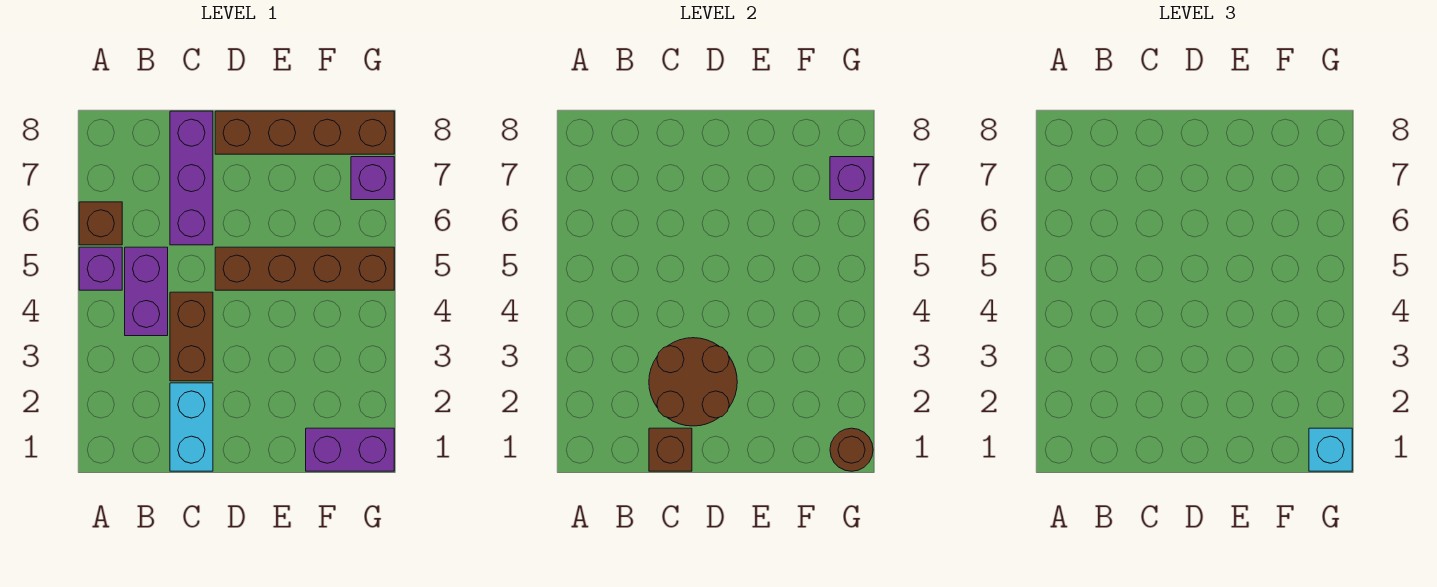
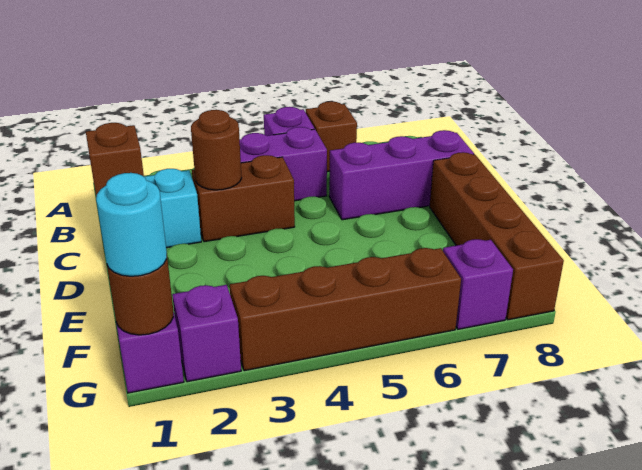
brown round brick C2:D3 level 2 -> brown round brick C3 level 2
brown brick D5:G5 level 1 -> brown brick G3:G6 level 1
cyan brick G1 level 3 -> cyan round brick G1 level 3
purple brick G7 level 2 -> purple brick G2 level 1

